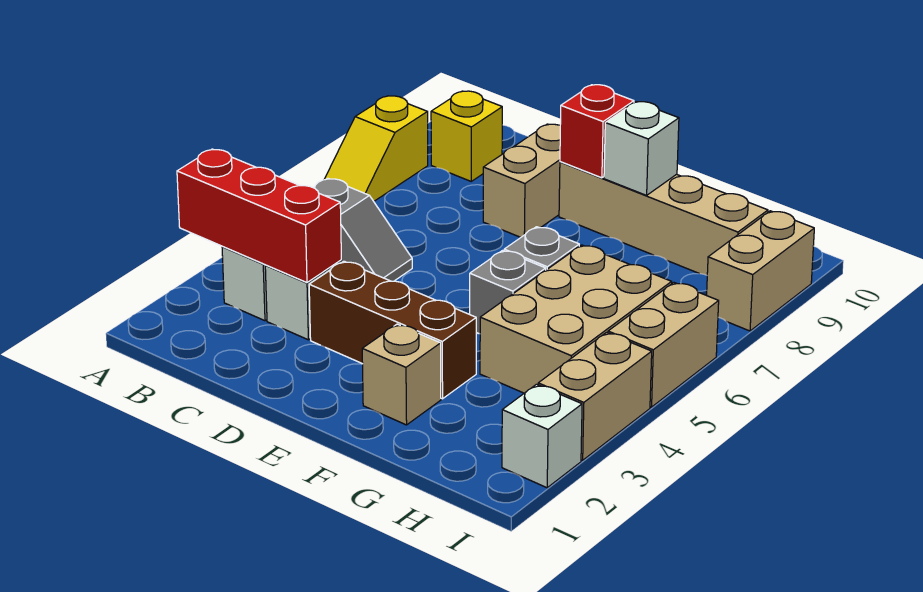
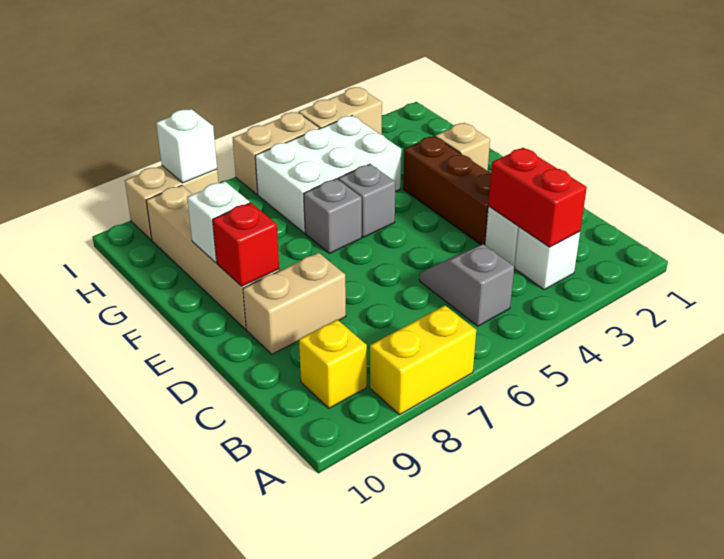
red brick A3:C3 level 2 -> red brick B3:C3 level 2
yellow slope A7:A8 level 1 top 8 -> yellow brick A7:A8 level 1
tan brick G4:H6 level 1 -> white brick G4:H6 level 1
white brick I2 level 1 -> white brick I8 level 2

